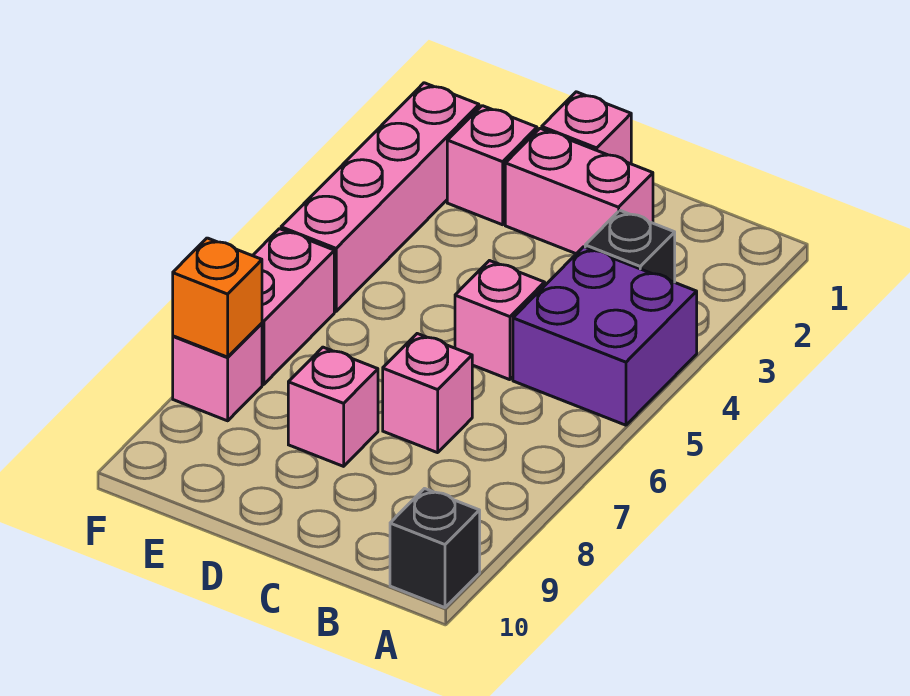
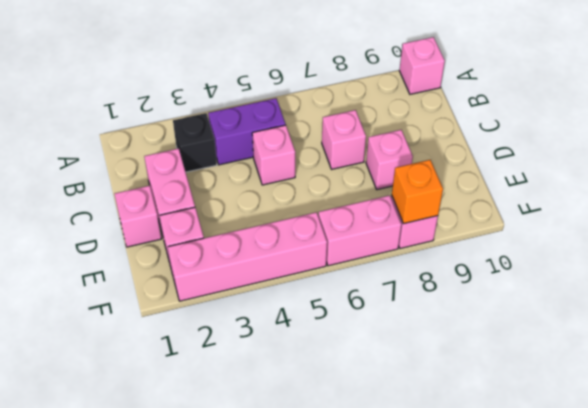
purple brick A4:B5 level 1 -> purple brick B4:B5 level 1
black brick A10 level 1 -> pink brick A10 level 1

